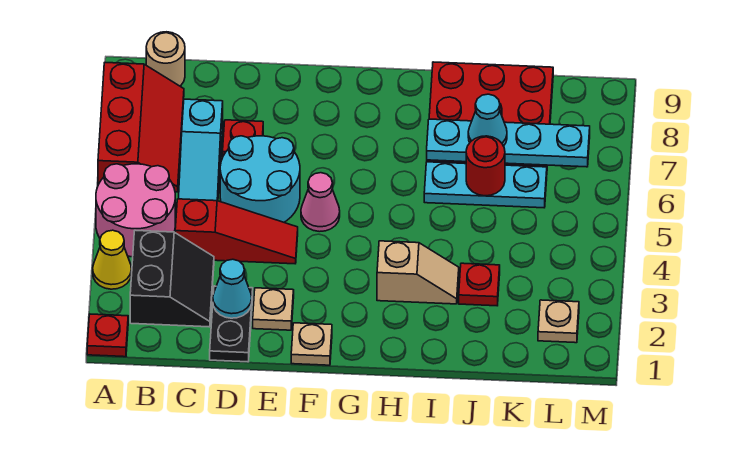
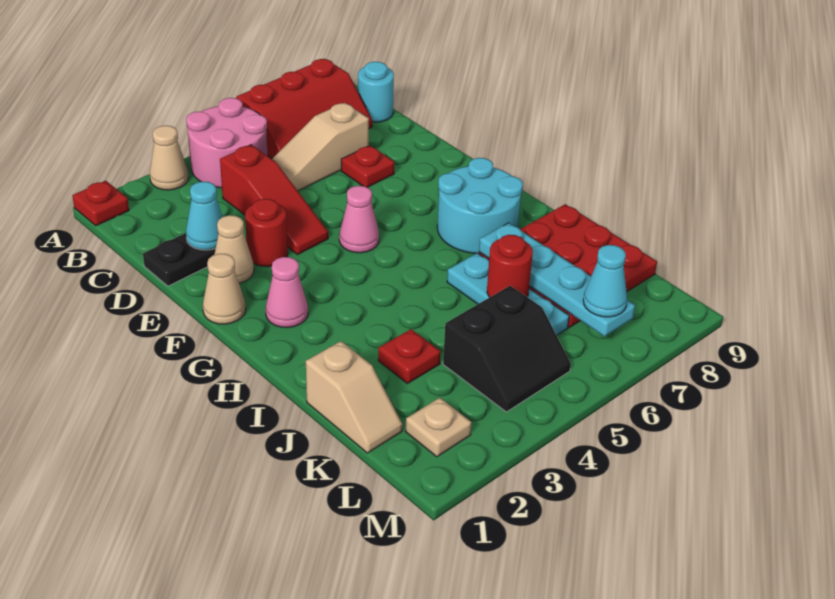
yellow cone A3 level 1 -> tan cone A3 level 1
black slope B2:C3 level 1 top B -> black slope K4:L5 level 1 top K
tan round brick B9 level 1 -> cyan round brick B9 level 1
cyan slope C5:C7 level 1 top 7 -> tan slope C5:C7 level 1 top 7
cyan round brick D5:E6 level 1 -> cyan round brick G7:H8 level 1
tan plate E2 level 1 -> tan cone E2 level 1
none -> red round brick E3 level 1
tan plate F1 level 1 -> tan cone F1 level 1
none -> pink cone G2 level 1
tan slope H3:I3 level 1 top H -> tan slope J1:K1 level 1 top J
cyan cone J7 level 3 -> cyan cone L7 level 3

